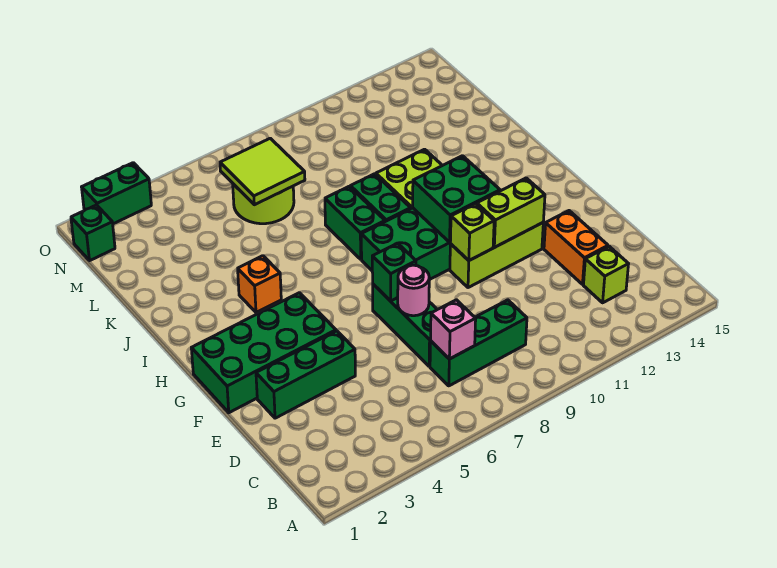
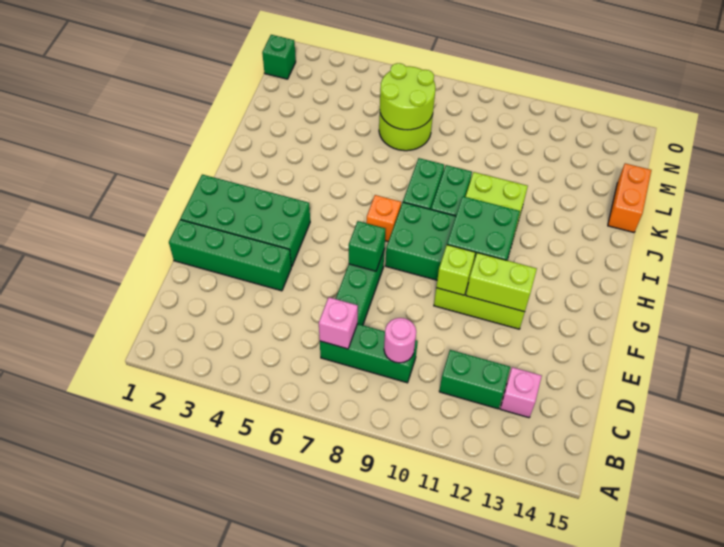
lime brick C13 level 1 -> pink brick C13 level 1
orange brick D13:E13 level 1 -> orange brick K15:L15 level 1
green brick E2:E4 level 1 -> green brick E1:E4 level 1
pink round brick E7 level 2 -> pink round brick C9 level 2
orange brick I4 level 1 -> orange brick H7 level 1
lime tile L6:M7 level 2 -> lime round brick L6:M7 level 2
green brick O2:O3 level 1 -> green brick C11:C12 level 1

